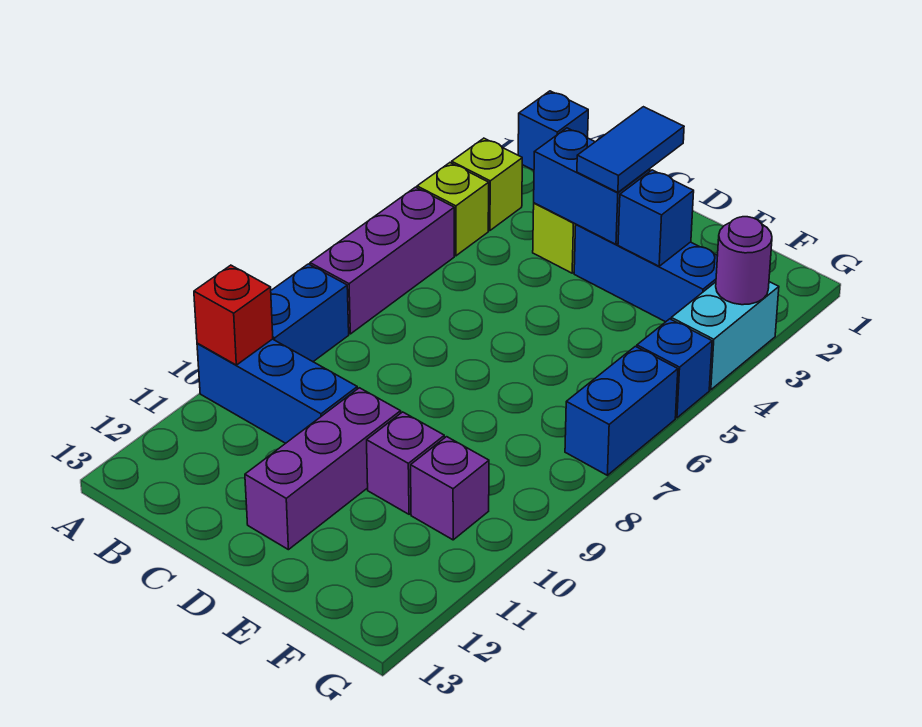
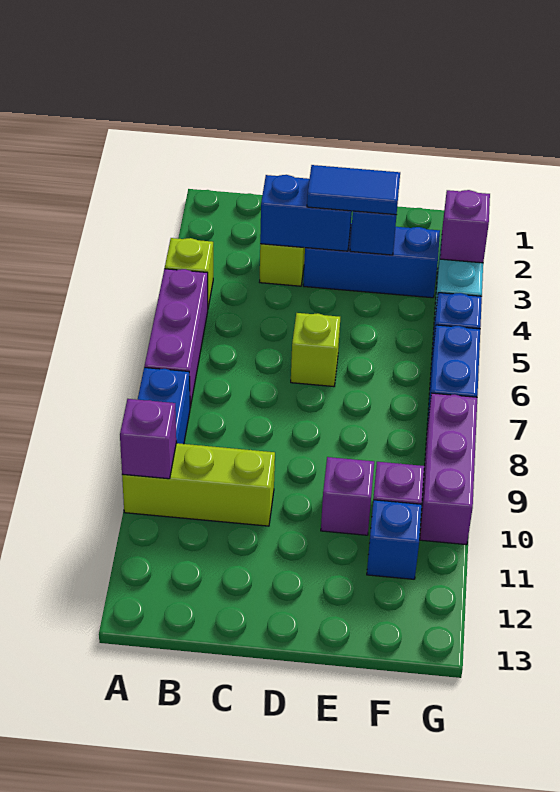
blue brick A1 level 1 -> blue brick F11 level 1
lime brick A3 level 1 -> lime brick D6 level 1
blue brick A10:C10 level 1 -> lime brick A10:C10 level 1
red brick A10 level 2 -> purple brick A10 level 2
blue tile D2:D3 level 3 -> blue tile D3:E3 level 3
purple brick D10:D12 level 1 -> purple brick G8:G10 level 1
purple round brick G3 level 2 -> purple brick G3 level 2

